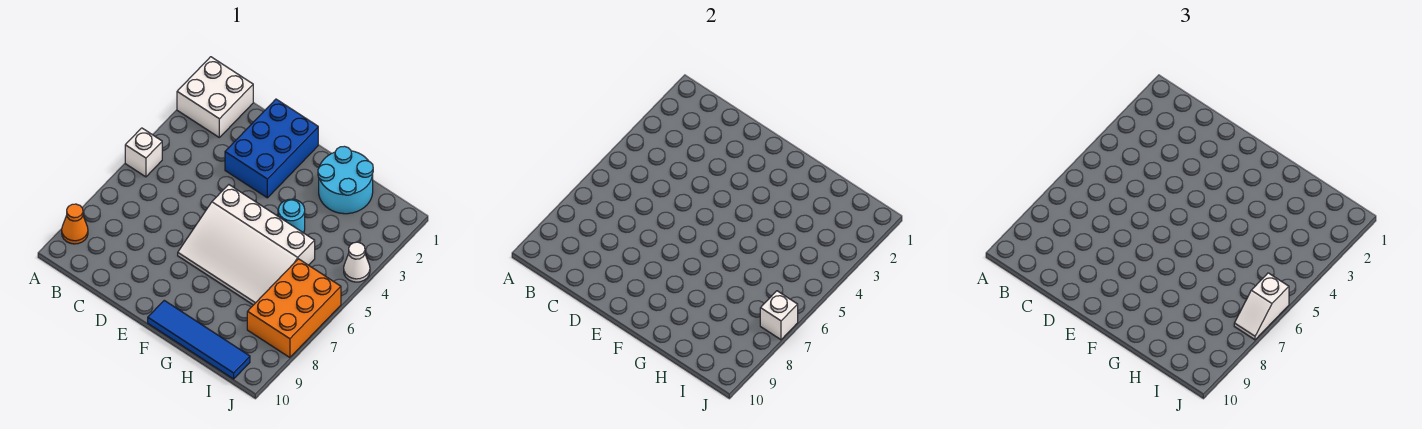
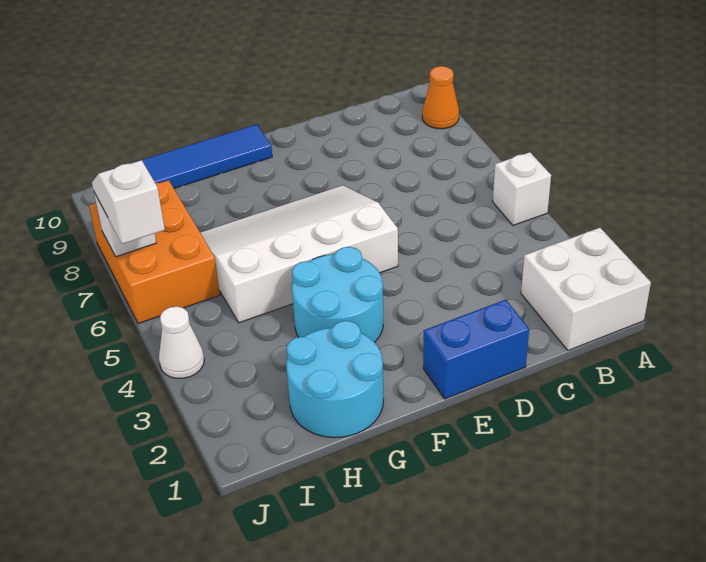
blue brick D1:E3 level 1 -> blue brick D1:E1 level 1
cyan round brick G4 level 1 -> cyan round brick F3:G4 level 1

